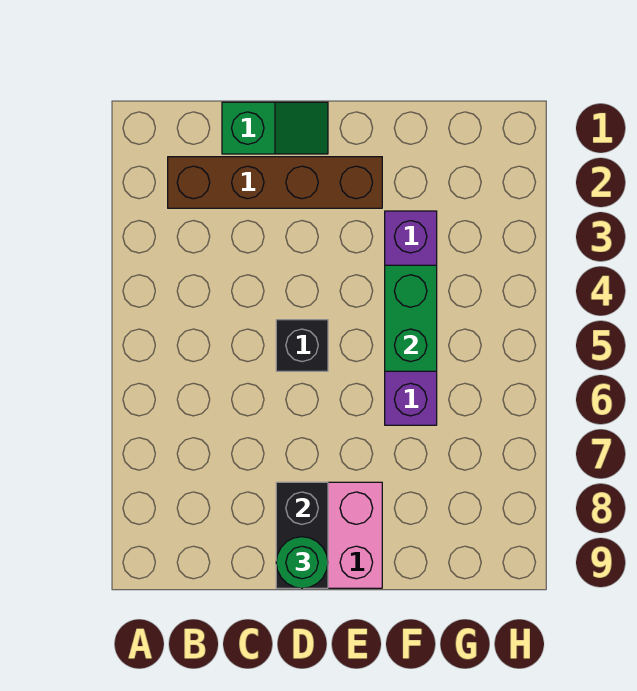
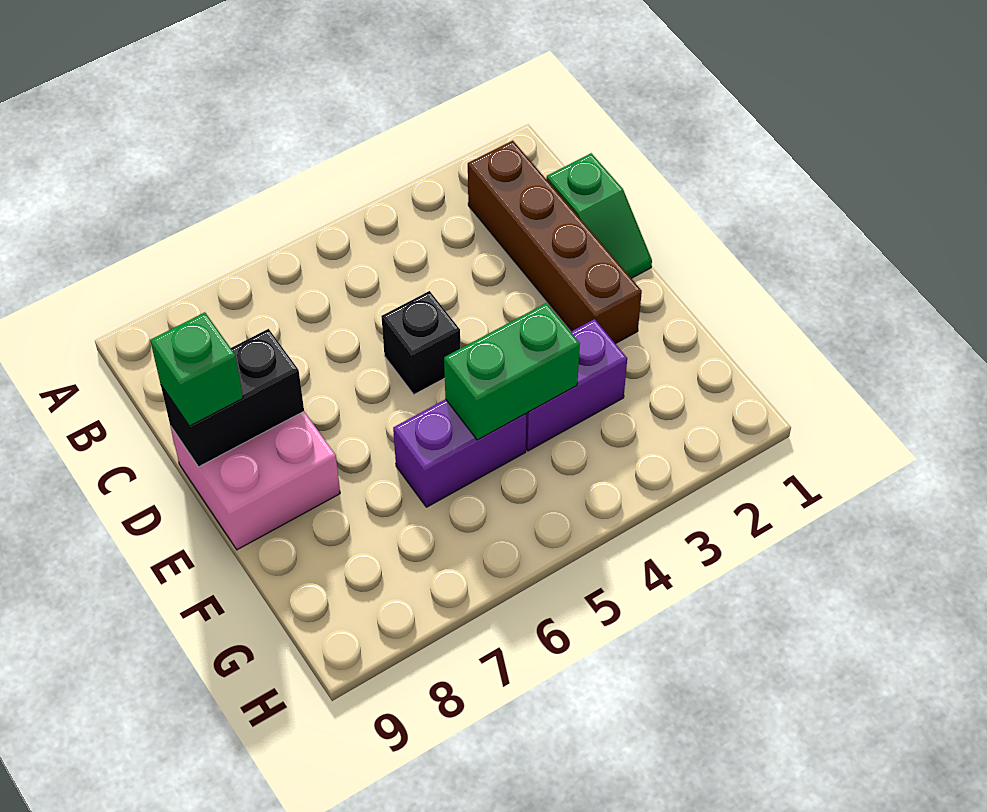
green round brick D9 level 3 -> green brick D9 level 3

